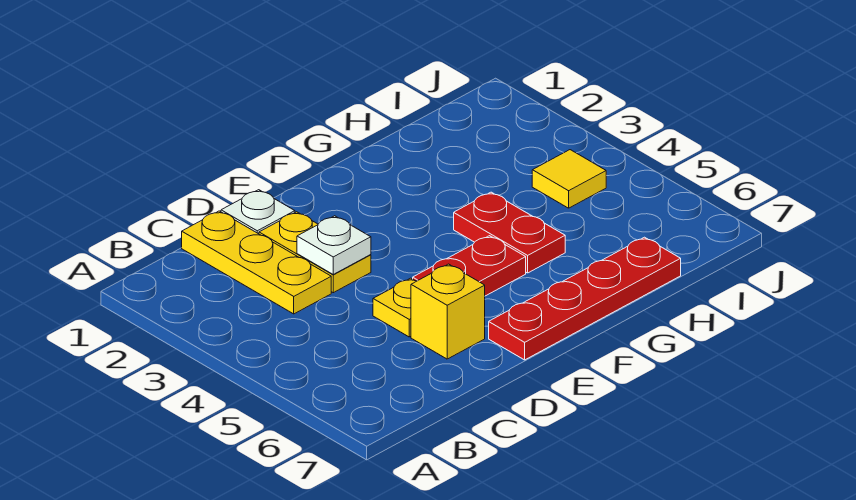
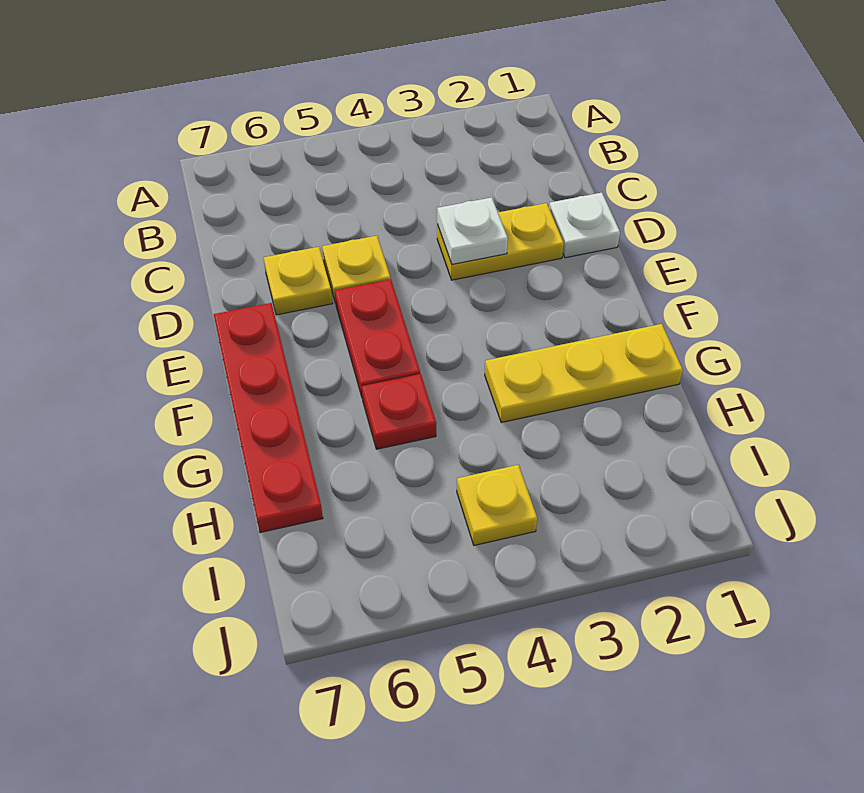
yellow plate C1:C3 level 1 -> yellow plate G1:G3 level 1
yellow brick D6 level 1 -> yellow plate D6 level 1
red plate G4:G5 level 1 -> red plate G5 level 1
yellow tile I4 level 1 -> yellow plate I4 level 1

